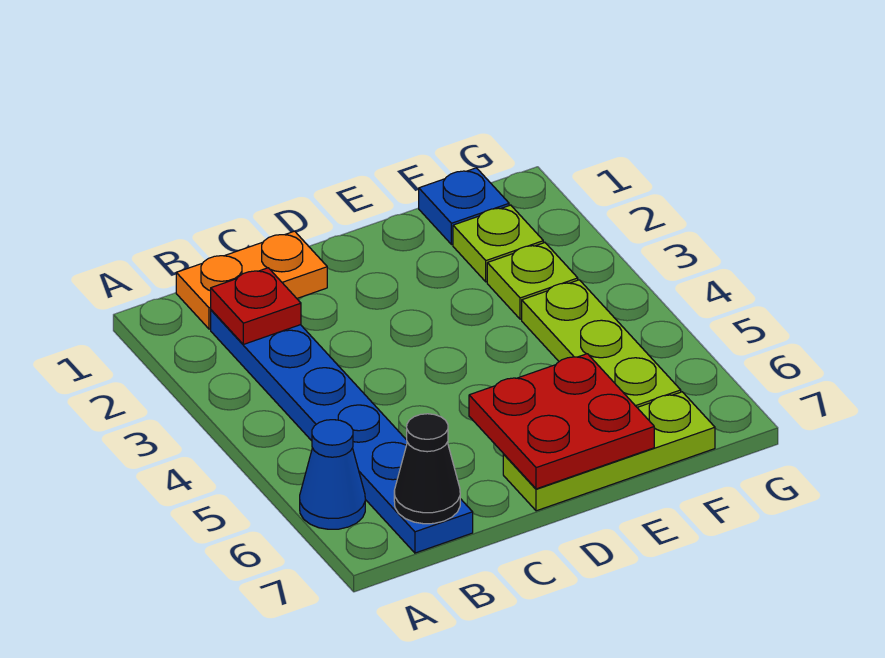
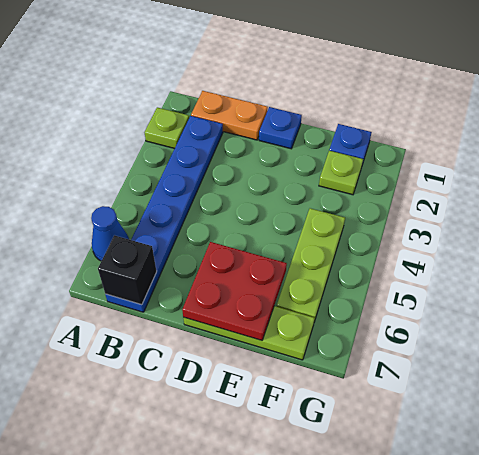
red plate B2 level 2 -> none
black cone B7 level 2 -> black brick B7 level 2
none -> blue plate D1 level 1
lime plate F3 level 1 -> lime plate A2 level 1

